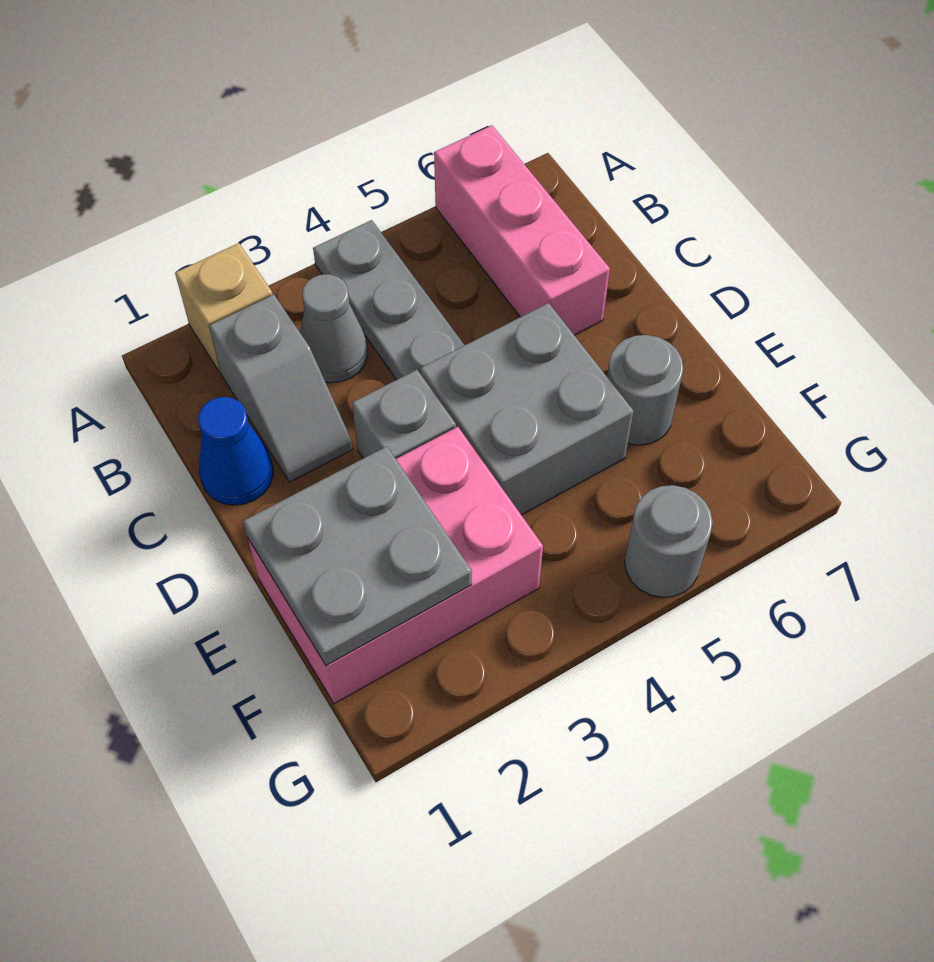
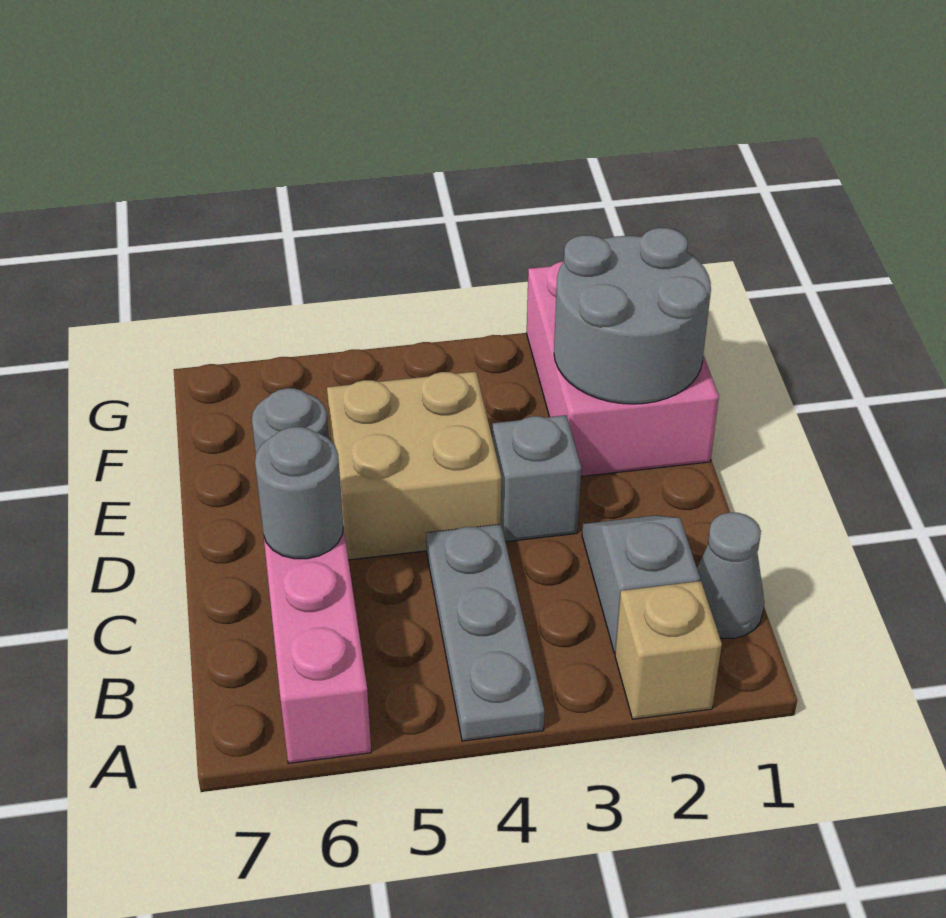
grey cone B3 level 1 -> grey cone B1 level 1
blue cone C1 level 1 -> none
grey brick D4:E5 level 1 -> tan brick D4:E5 level 1
pink brick E1:F3 level 1 -> pink brick E1:G2 level 1
grey plate E1:F2 level 2 -> grey round brick E1:F2 level 2
grey round brick G5 level 1 -> grey round brick C6 level 2

